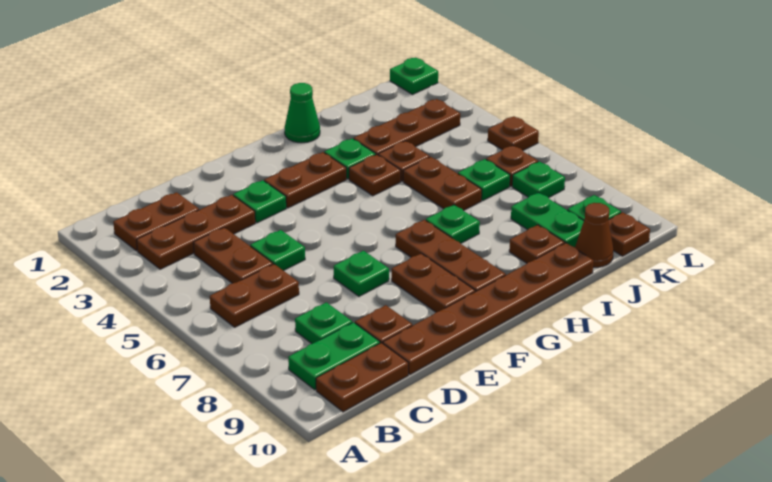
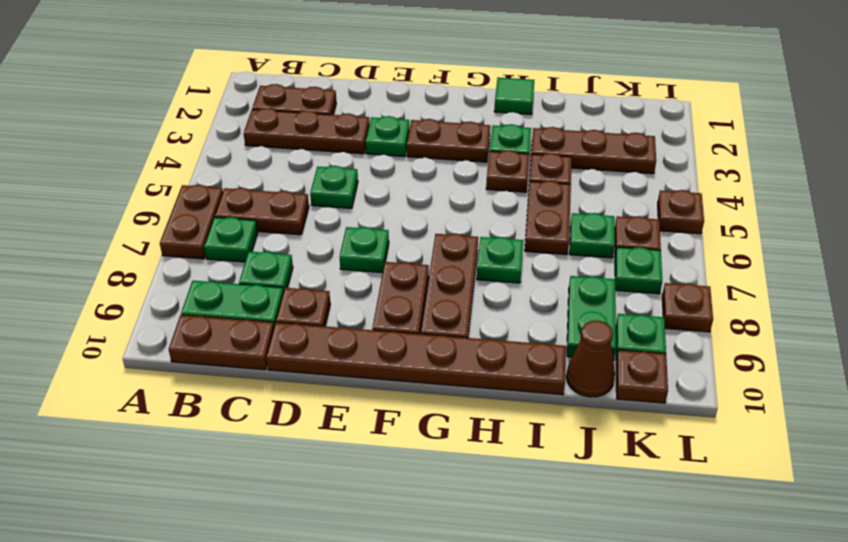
brown plate C4:C5 level 1 -> brown plate A6:A7 level 1
green cone H1 level 1 -> green tile H1 level 1
brown plate I9 level 1 -> brown plate L8 level 1
green plate L1 level 1 -> green plate B7 level 1

